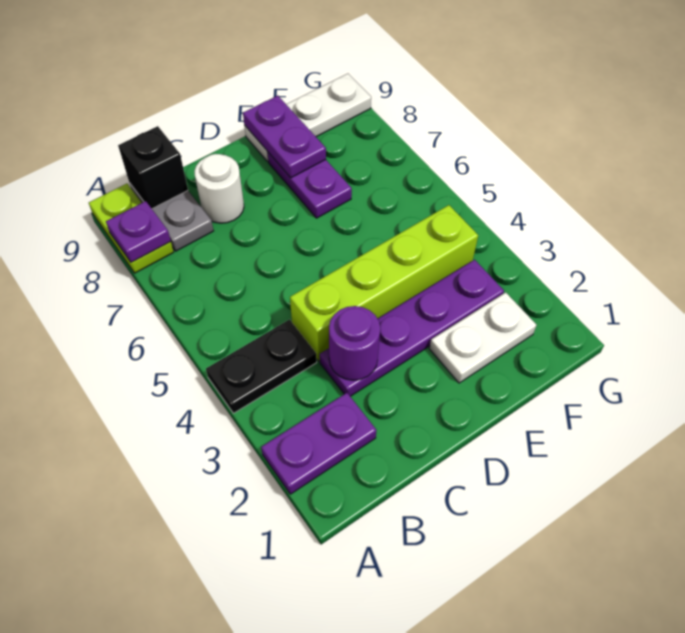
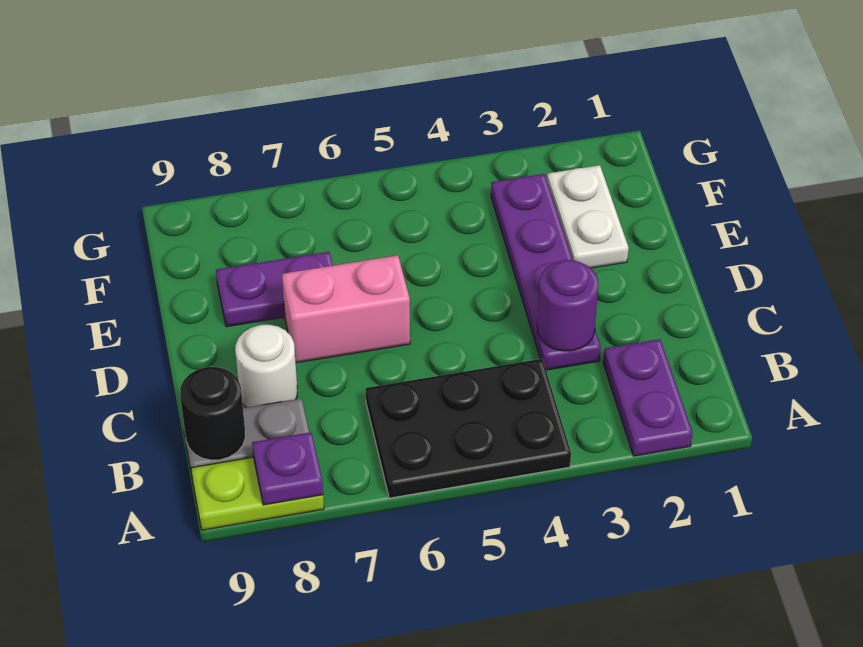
black plate A4:B4 level 1 -> black plate A4:B6 level 1
black brick B9 level 2 -> black round brick B9 level 2
lime brick C4:F4 level 1 -> none
none -> pink brick D6:D7 level 1
purple plate E8:E9 level 2 -> none
white plate E9:G9 level 1 -> none

